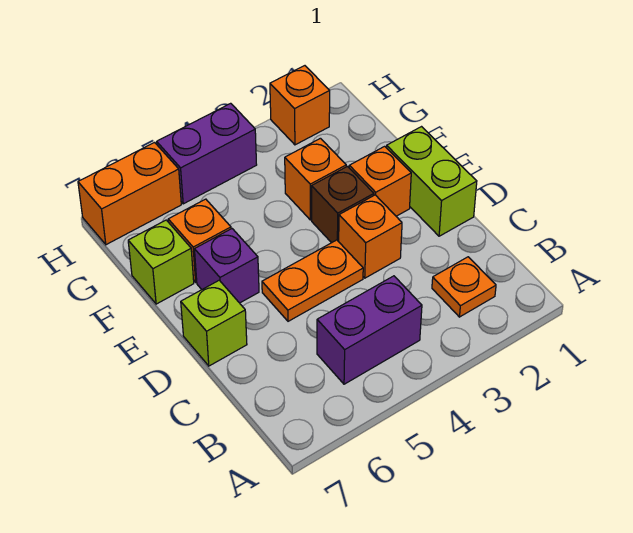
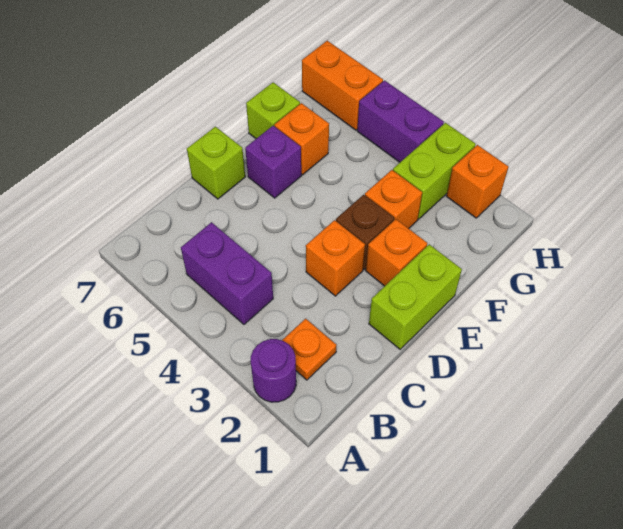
none -> purple round brick A2 level 1
orange plate D4:D5 level 1 -> none
none -> lime brick G3:H3 level 1

